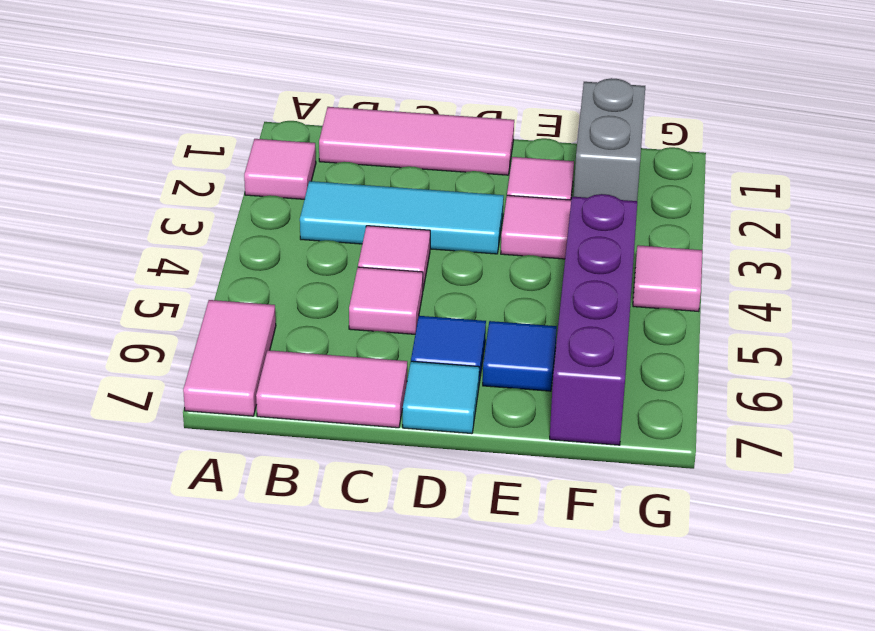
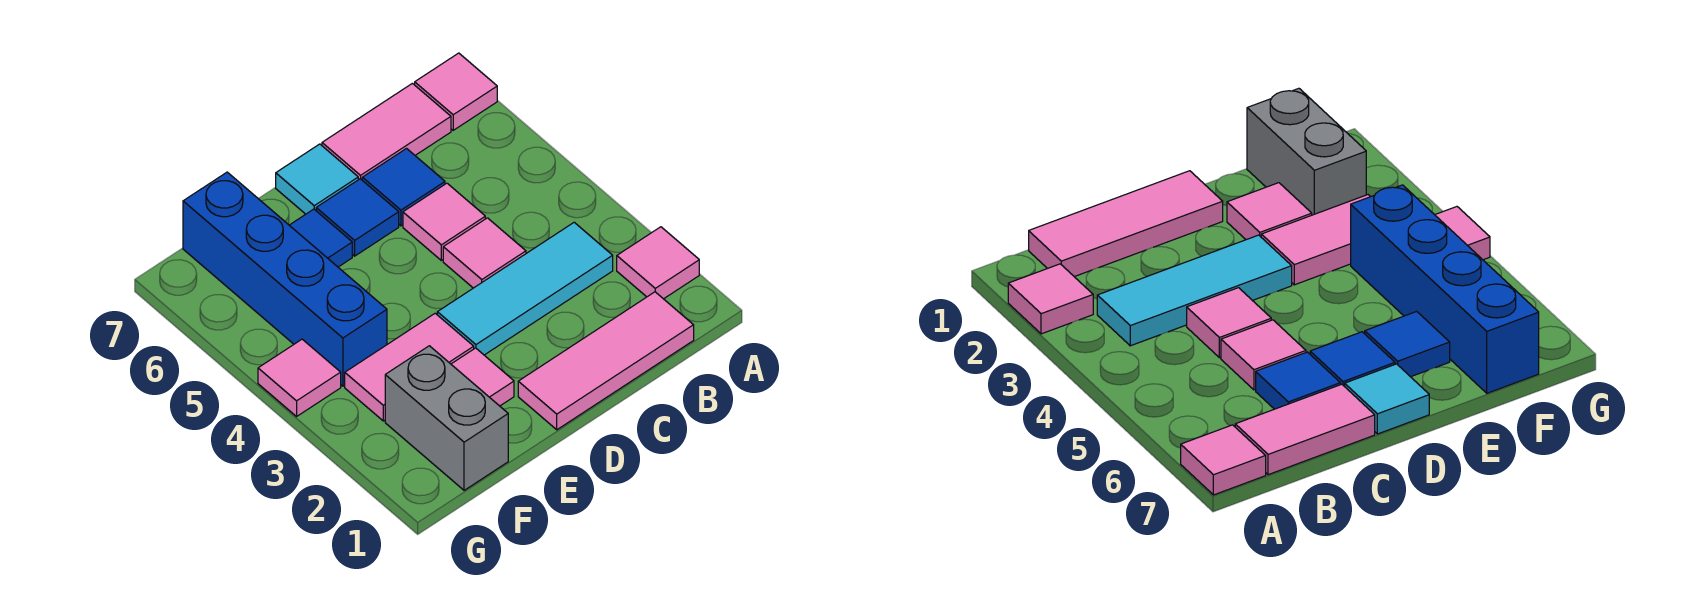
pink tile A6:A7 level 1 -> pink tile A7 level 1
none -> blue tile C6 level 1
purple brick F4:F7 level 1 -> blue brick F4:F7 level 1

